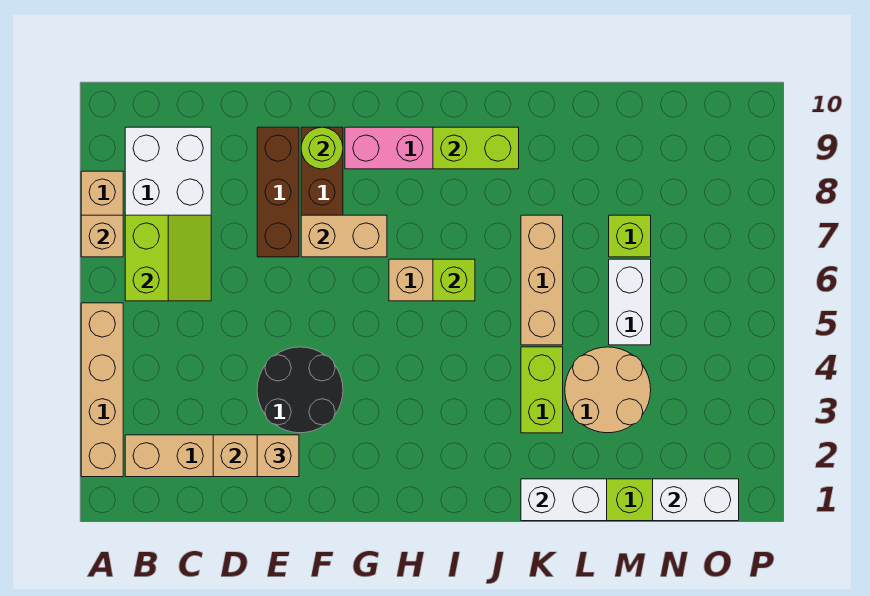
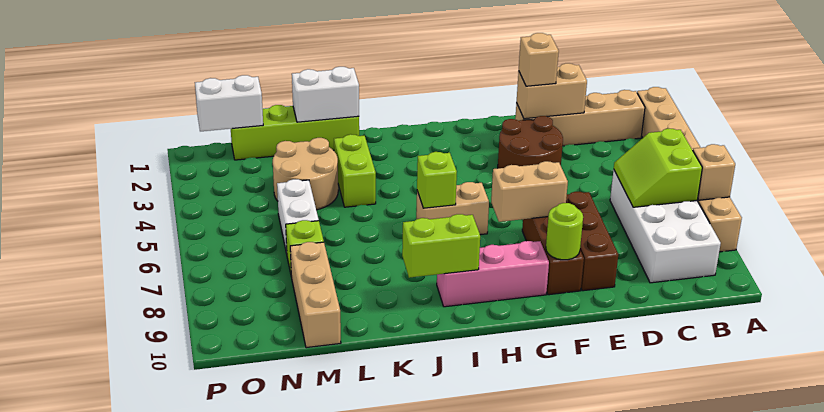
black round brick E3:F4 level 1 -> brown round brick E3:F4 level 1
tan brick K5:K7 level 1 -> tan brick M8:M10 level 1

